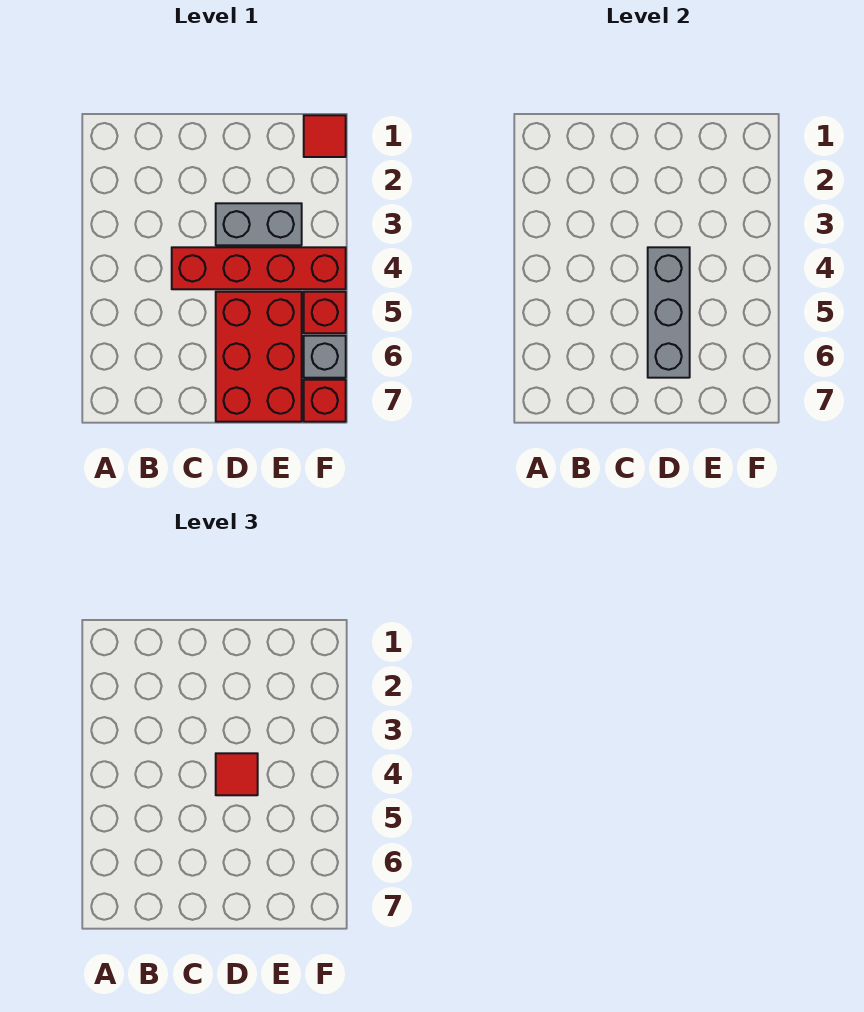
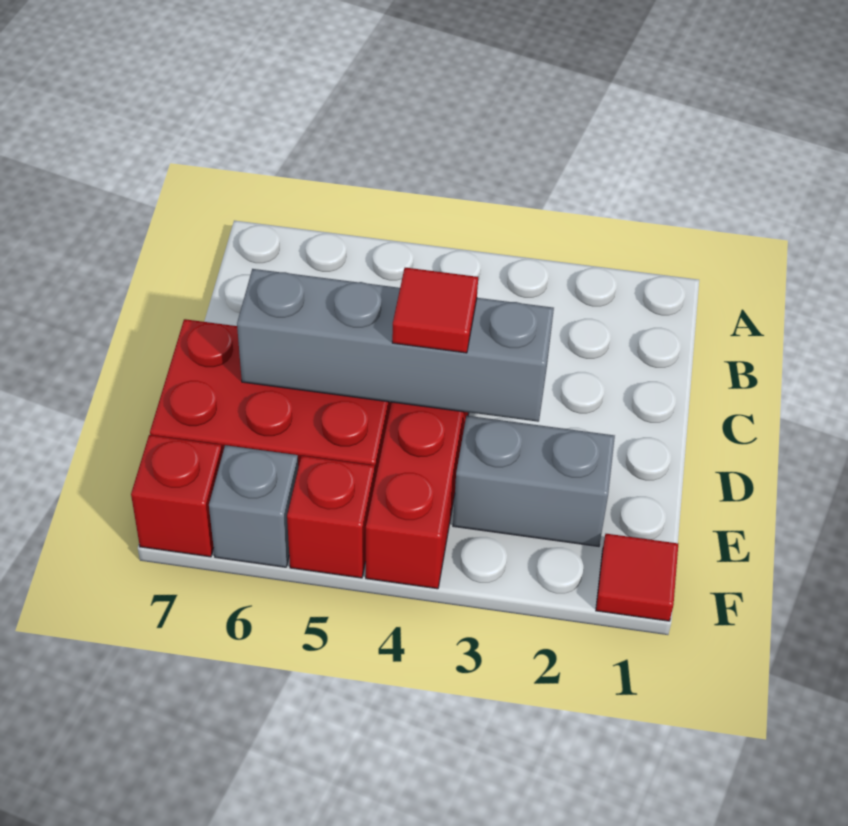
grey brick D3:E3 level 1 -> grey brick E2:E3 level 1
grey brick D4:D6 level 2 -> grey brick D3:D6 level 2

